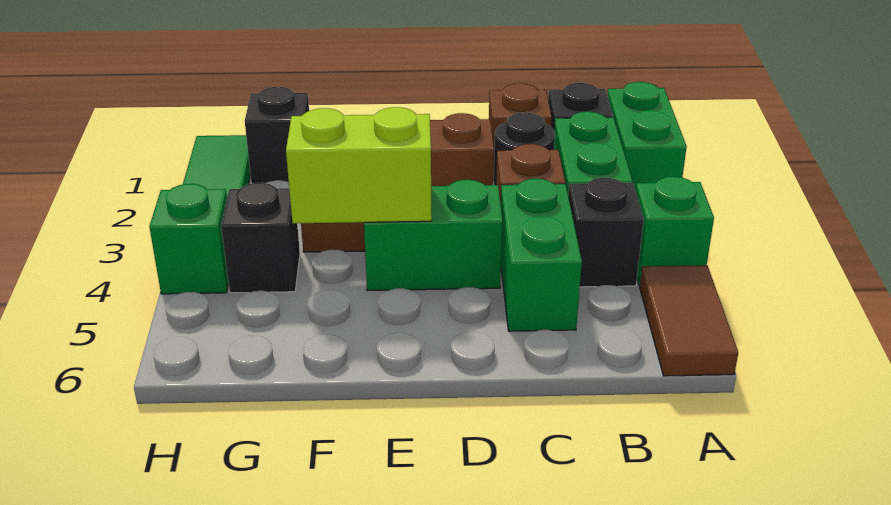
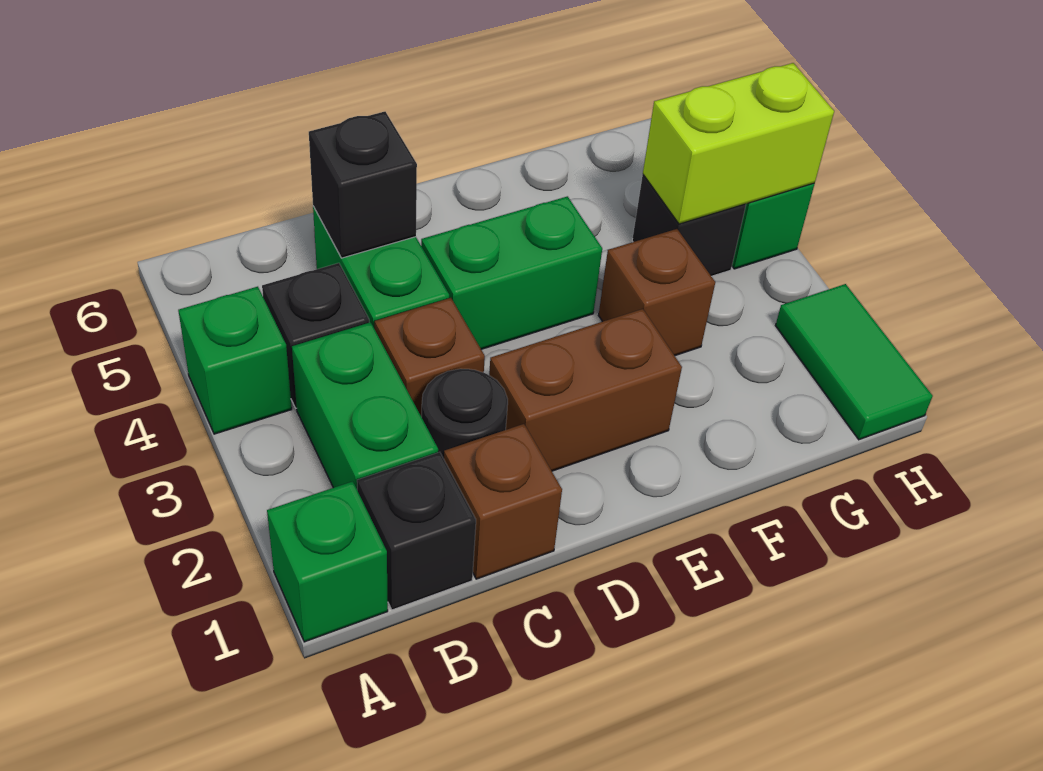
green brick A1:A2 level 1 -> green brick A1 level 1
brown tile A5:A6 level 1 -> none
lime brick E4:F4 level 2 -> lime brick G4:H4 level 2
black brick G1 level 1 -> black brick C5 level 2

